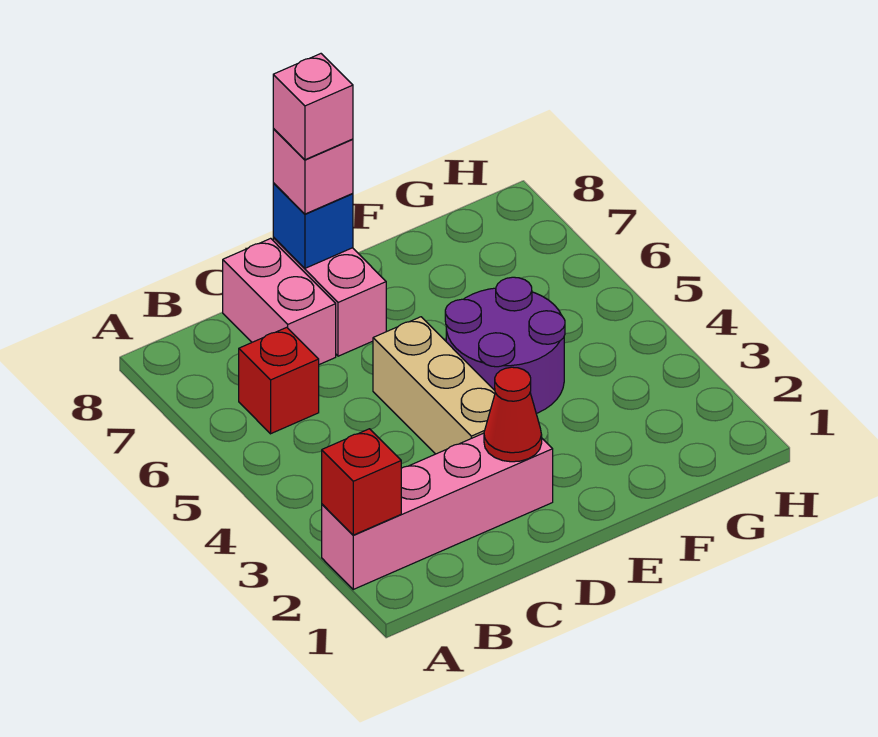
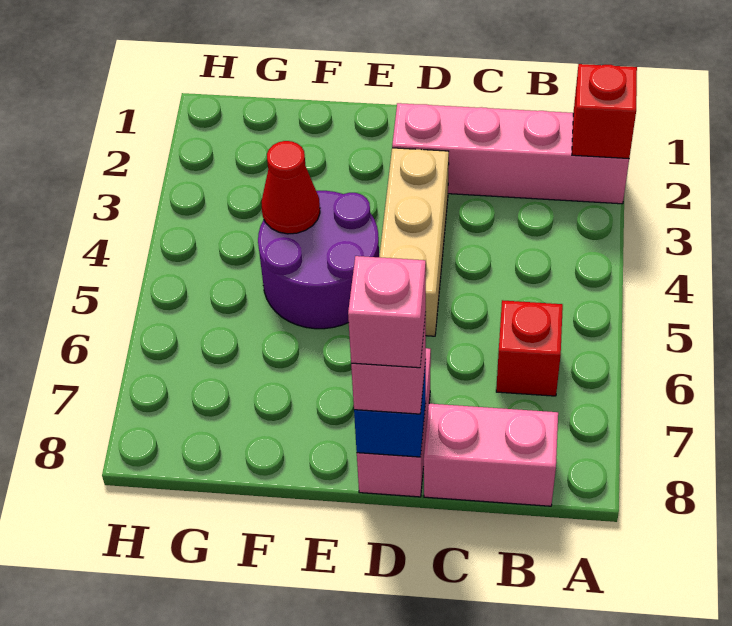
pink brick C7:C8 level 1 -> pink brick B8:C8 level 1
red cone D2 level 2 -> red cone F4 level 2

